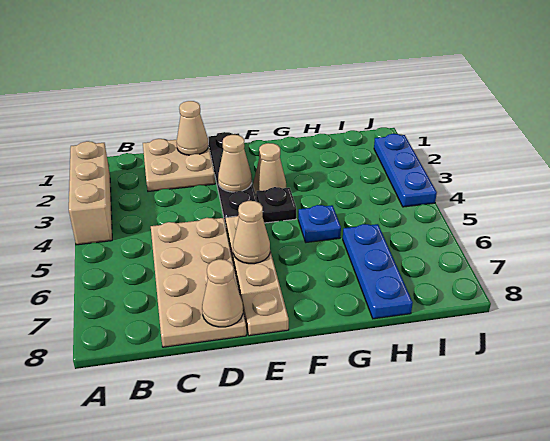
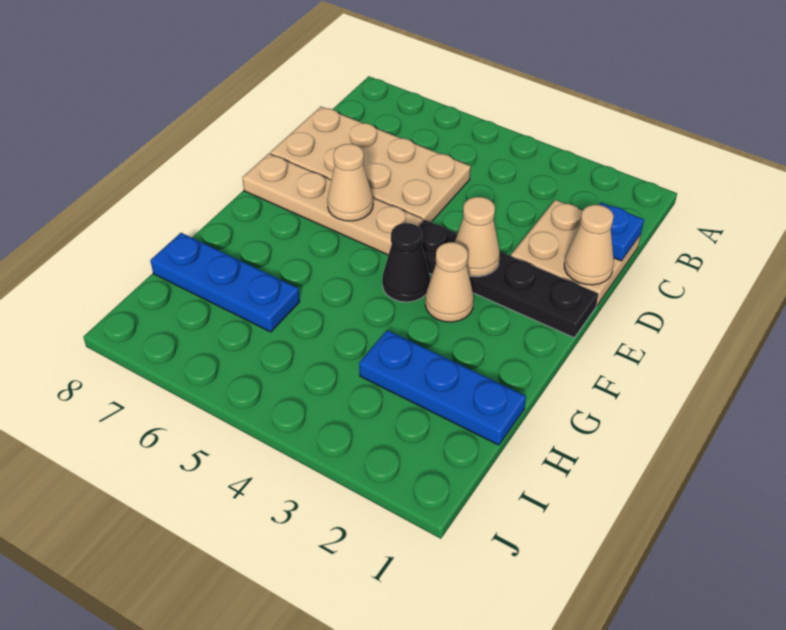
tan brick A2:A4 level 1 -> none
tan cone D8 level 2 -> none
black plate F4 level 1 -> black cone F4 level 1
blue plate G5 level 1 -> blue plate C1 level 2
blue plate J2:J4 level 1 -> blue plate H1:H3 level 1

